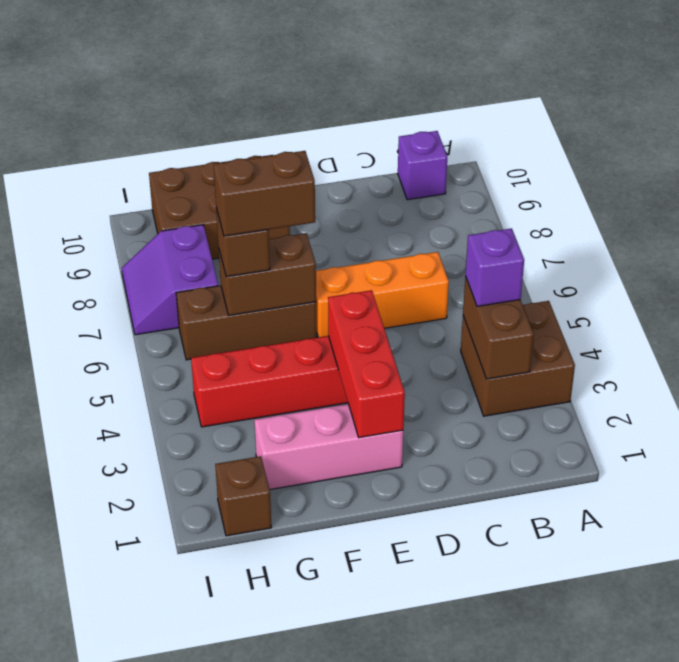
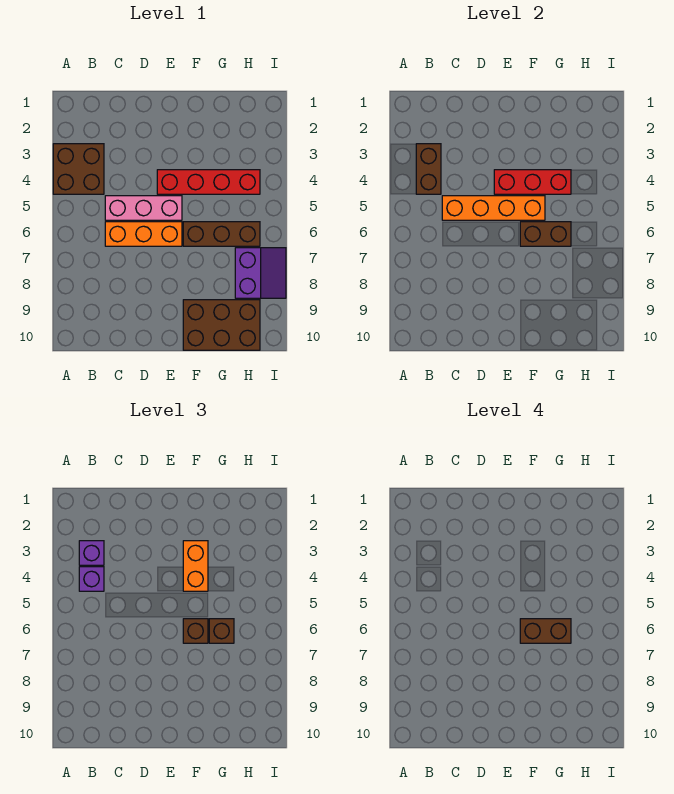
purple brick B10 level 1 -> purple brick B3 level 3
none -> orange brick C5:F5 level 2
pink brick E2:G2 level 1 -> pink brick C5:E5 level 1
red brick E2:E4 level 2 -> red brick E4:G4 level 2
none -> orange brick F3:F4 level 3
brown brick H1 level 1 -> brown brick F6 level 3

